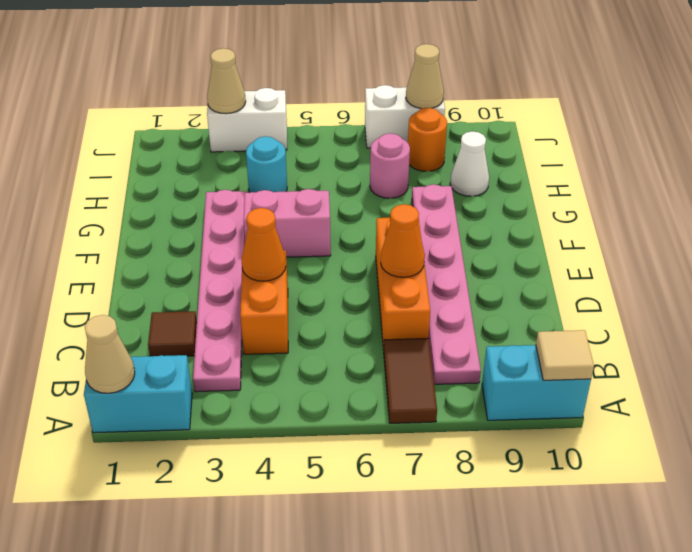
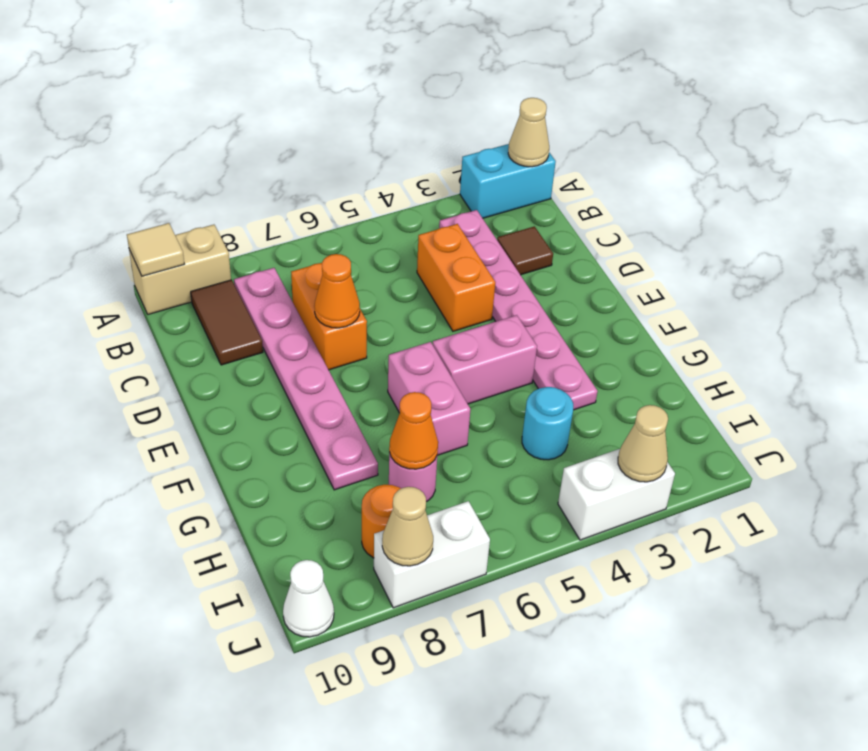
brown tile A7:B7 level 1 -> brown tile B9:C9 level 1
cyan brick A9:A10 level 1 -> tan brick A9:A10 level 1
orange brick C7:E7 level 1 -> orange brick C7:D7 level 1
orange cone D4 level 2 -> orange cone H7 level 2
none -> pink brick F6:G6 level 1
white cone H9 level 1 -> white cone J10 level 1

